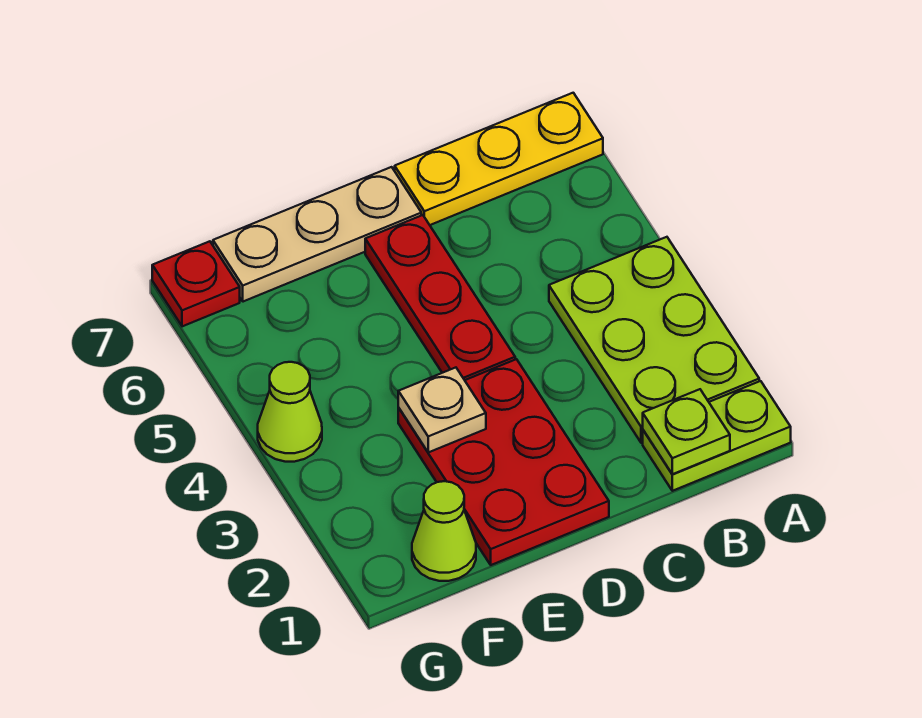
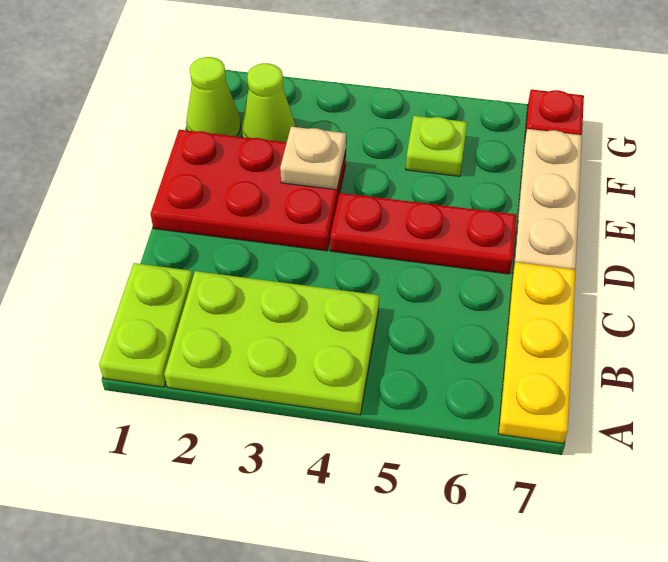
lime plate B1 level 2 -> lime plate F5 level 1
lime cone G4 level 1 -> lime cone F2 level 1

